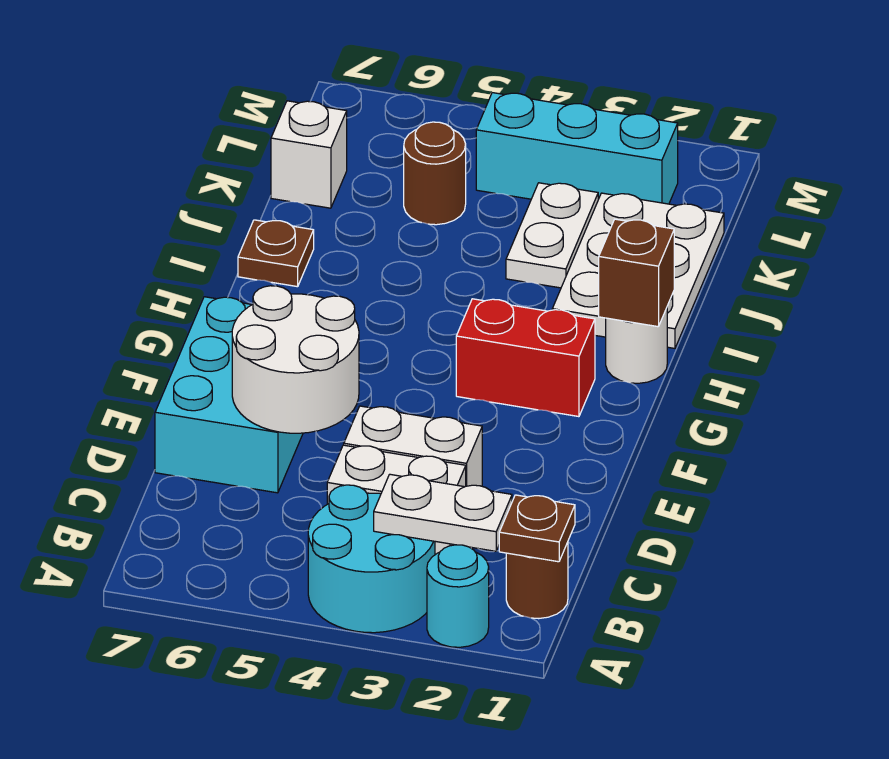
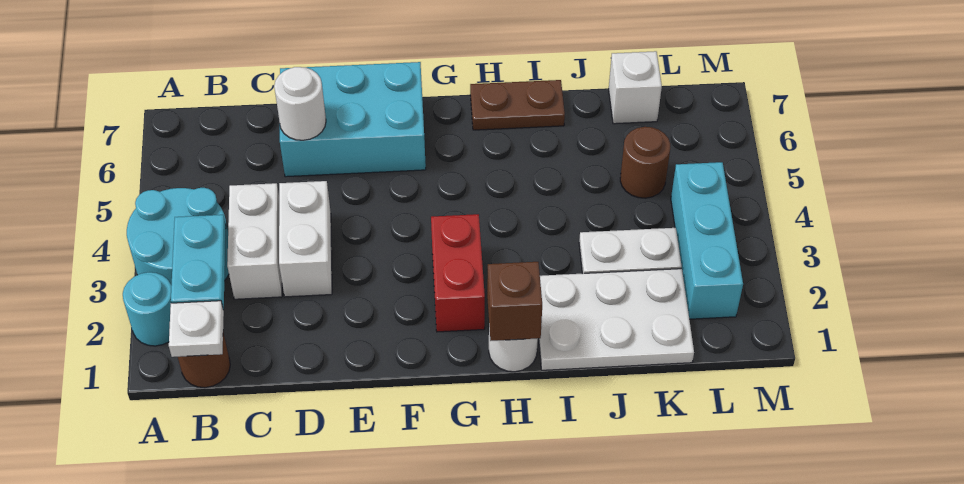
brown plate B1 level 2 -> white plate B1 level 2
white plate B2:B3 level 2 -> cyan plate B2:B3 level 2
white round brick D5:E6 level 2 -> white round brick D6 level 2
brown plate I7 level 1 -> brown plate H7:I7 level 1

